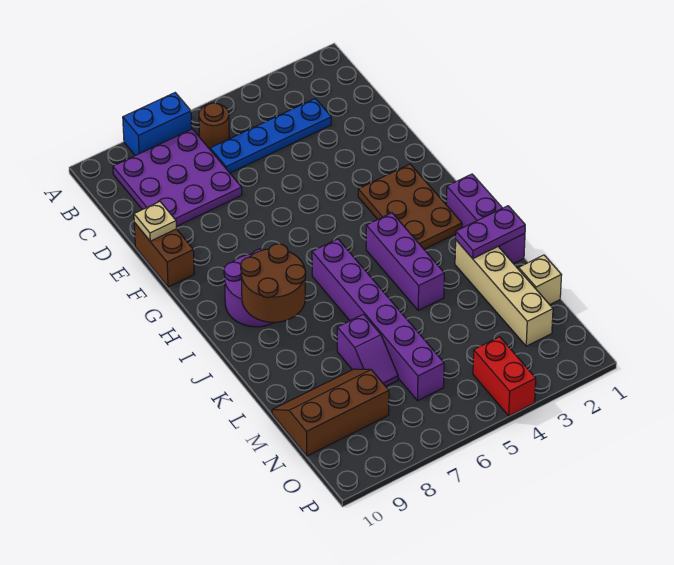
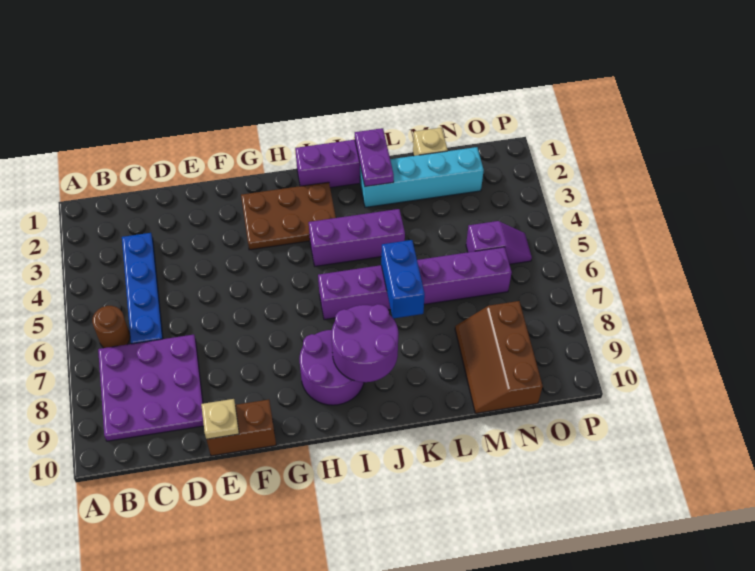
blue brick A7:A8 level 1 -> blue brick K6:K7 level 2
brown round brick I8:J9 level 2 -> purple round brick I8:J9 level 2
tan brick K2:N2 level 1 -> cyan brick K2:N2 level 1
purple slope L7:M7 level 1 top L -> purple slope N5:O5 level 1 top N
red brick O4:P4 level 1 -> none

